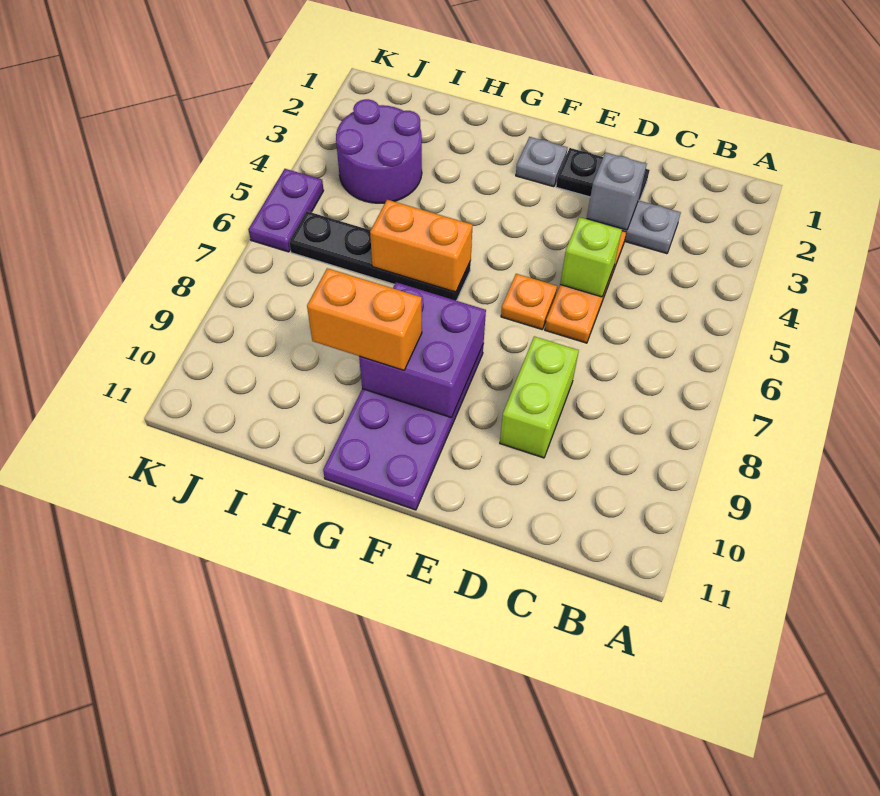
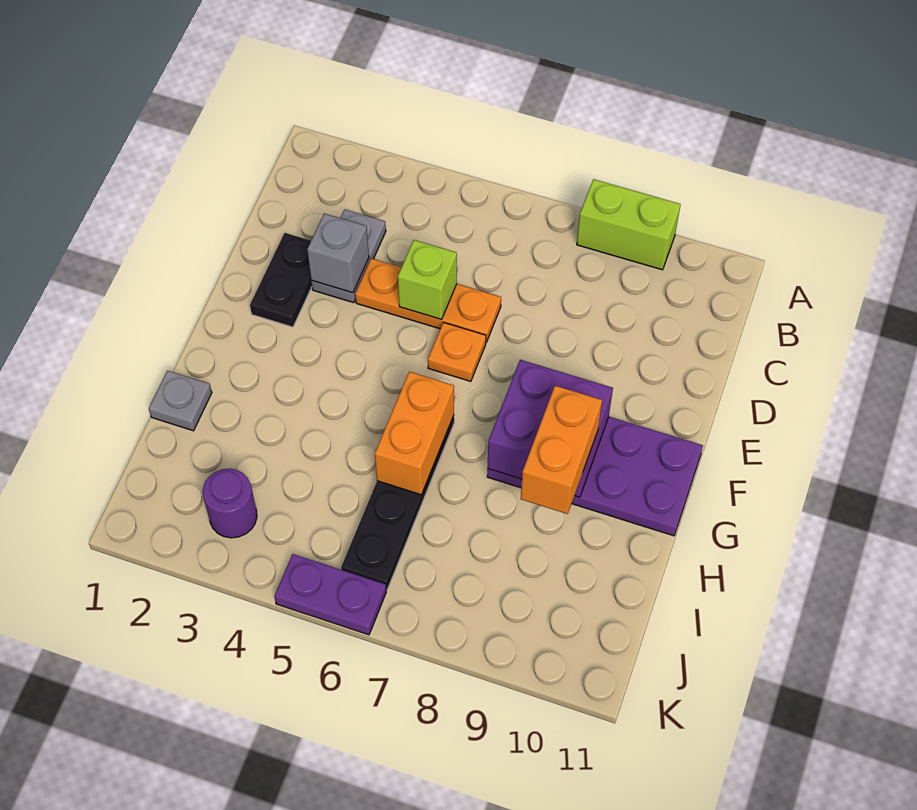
lime brick D8:D9 level 1 -> lime brick A8:A9 level 1
grey plate F2 level 1 -> grey plate H1 level 1
purple round brick I3:J4 level 1 -> purple round brick J3 level 1

